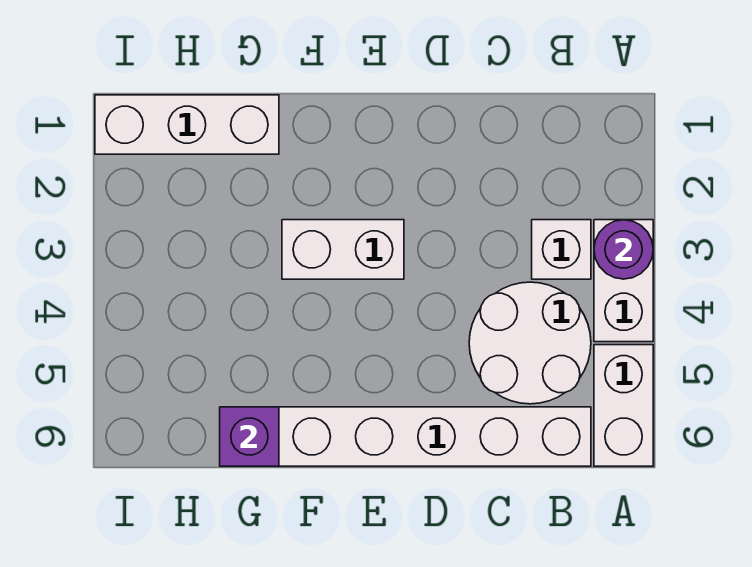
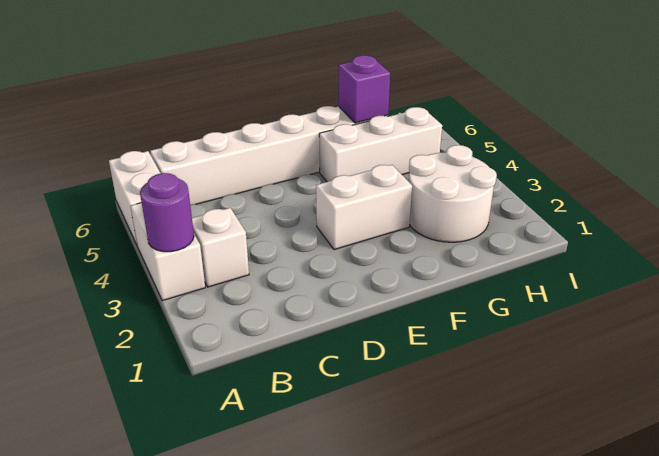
white round brick B4:C5 level 1 -> white round brick G2:H3 level 1
white brick G1:I1 level 1 -> white brick F5:H5 level 1

